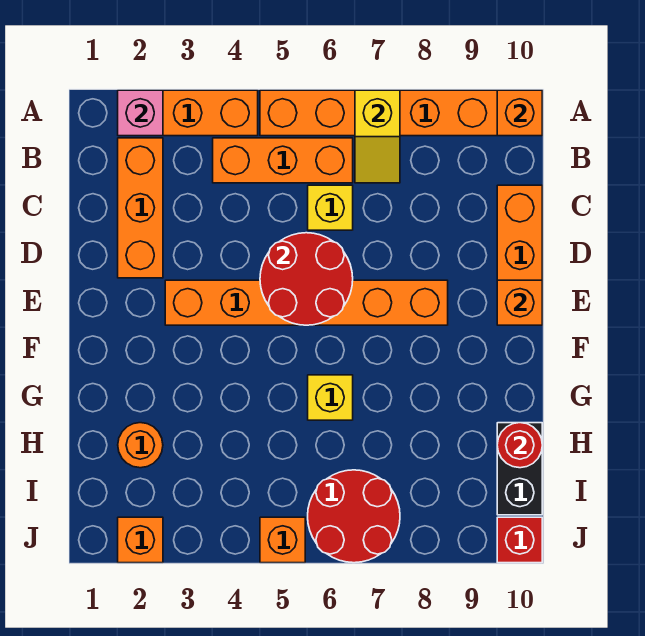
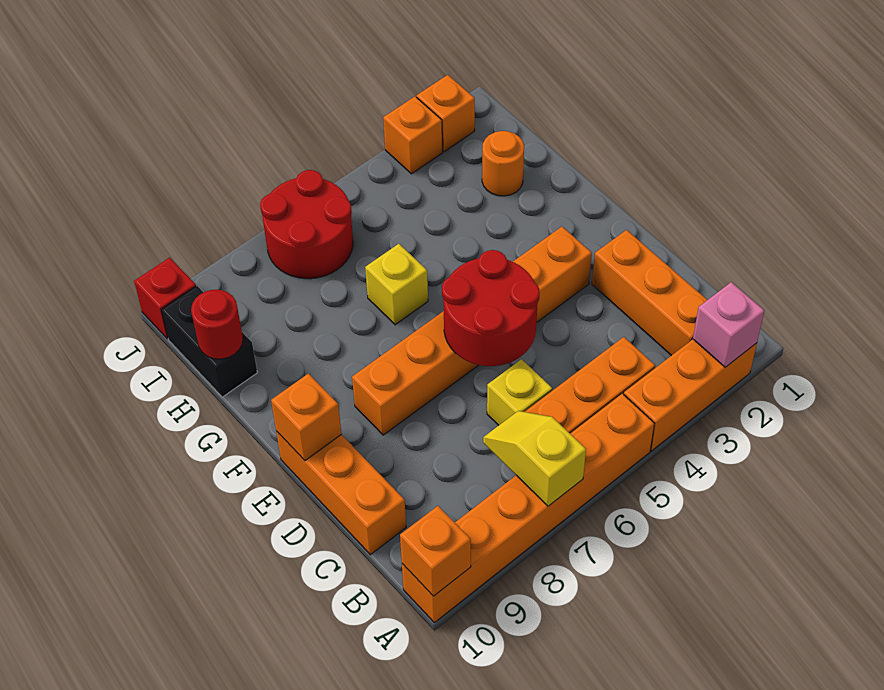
orange brick J5 level 1 -> orange brick J3 level 1

